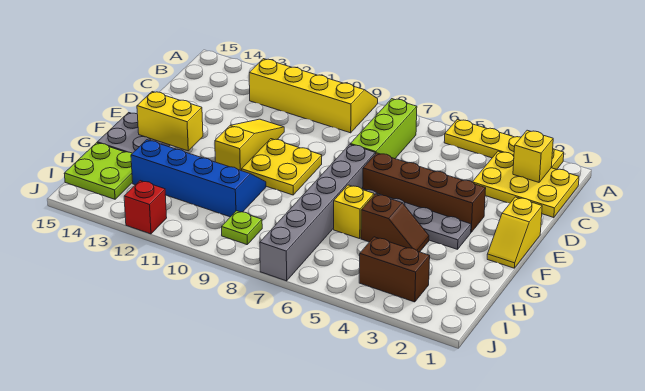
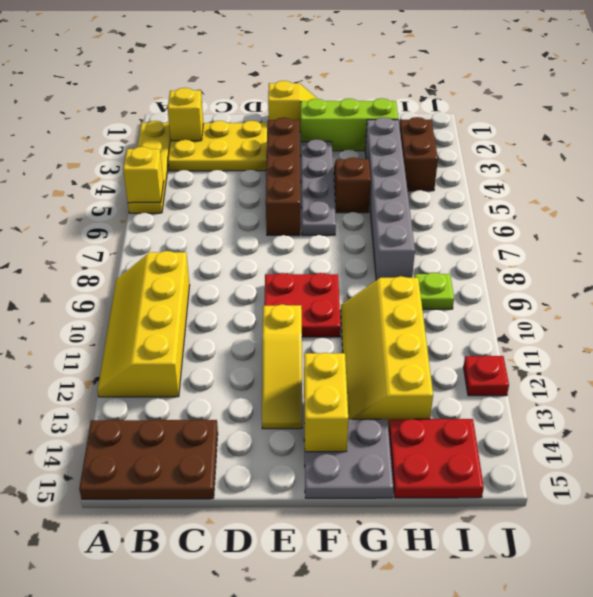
none -> brown plate A14:C15 level 1
yellow plate B1:C3 level 1 -> yellow plate B2:D3 level 1
lime brick B7:D7 level 1 -> lime brick F2:H2 level 1
yellow slope D11:F11 level 1 top F -> yellow slope E11:E13 level 1 top 11
grey brick E7:J7 level 1 -> grey brick H3:H8 level 1
yellow plate E9:F10 level 1 -> red plate E9:F10 level 1
yellow brick G6 level 1 -> yellow brick A5 level 2
blue slope G10:H13 level 1 top H -> yellow slope G10:H13 level 1 top H
lime plate H14:I15 level 1 -> red plate H14:I15 level 1
red brick J12 level 1 -> red plate J12 level 1

